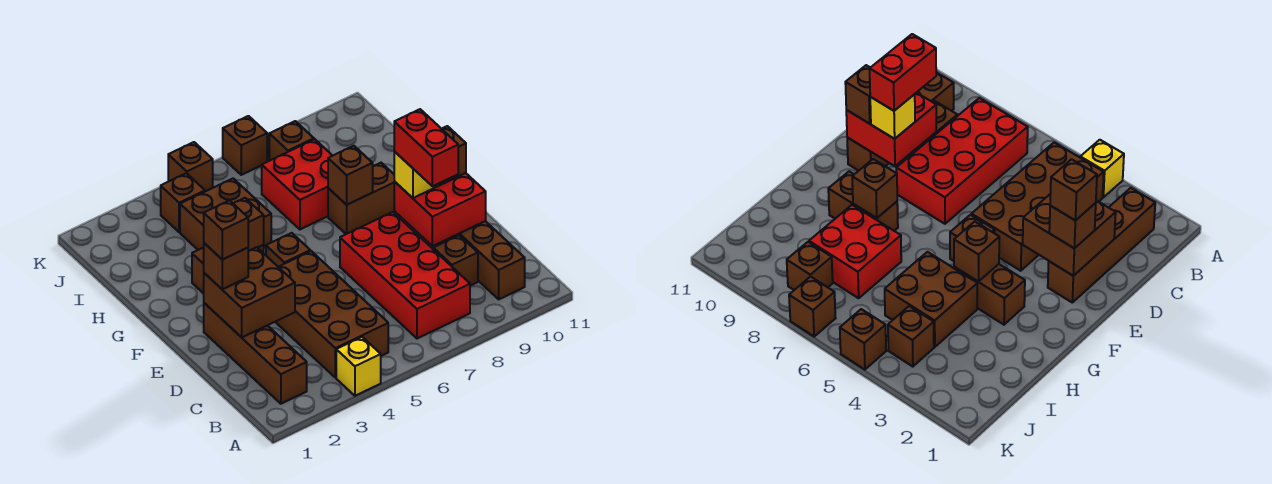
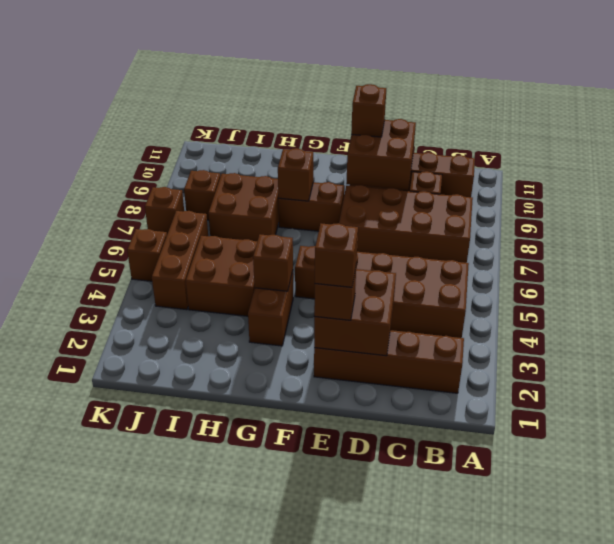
yellow brick A4 level 1 -> none
red brick B7:E8 level 1 -> brown brick B7:E8 level 1
red brick D9:E10 level 2 -> brown brick D9:E10 level 2
red brick D9:E9 level 4 -> none
yellow brick E9 level 3 -> none
brown brick G8:G9 level 1 -> brown brick F8:G8 level 1
red brick H7:I8 level 1 -> brown brick H7:I8 level 1
brown brick J4 level 1 -> brown brick J4:J6 level 1

